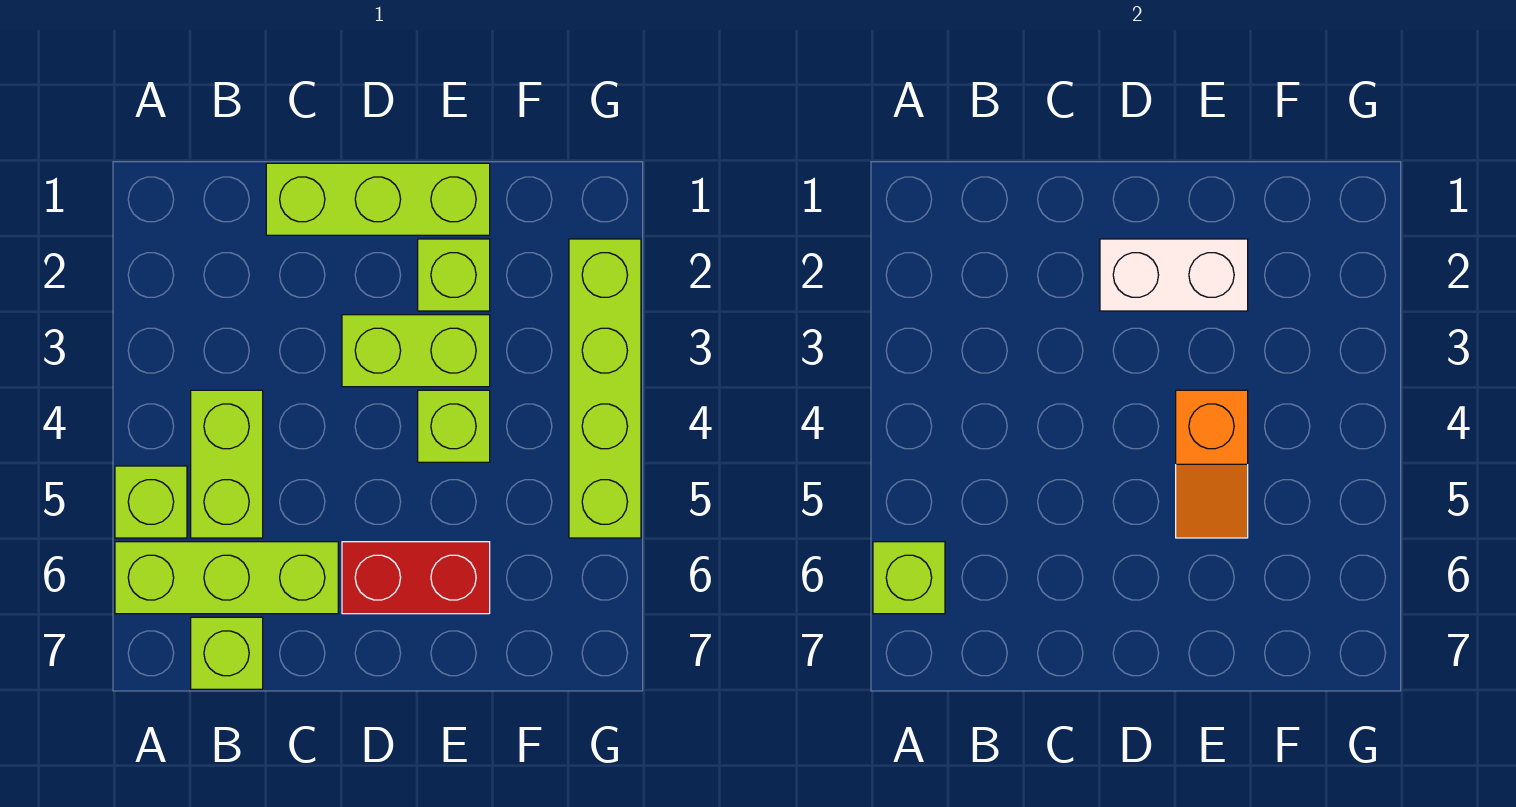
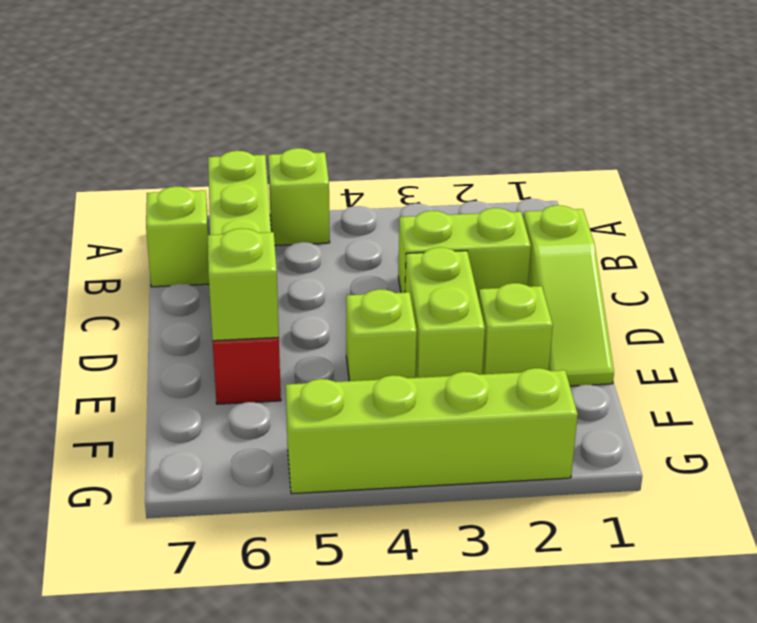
lime brick A6 level 2 -> lime brick E6 level 2
lime brick B4:B5 level 1 -> lime brick C2:C3 level 1
lime brick C1:E1 level 1 -> lime slope C1:E1 level 1 top C
white brick D2:E2 level 2 -> none
orange slope E4:E5 level 2 top 4 -> none

